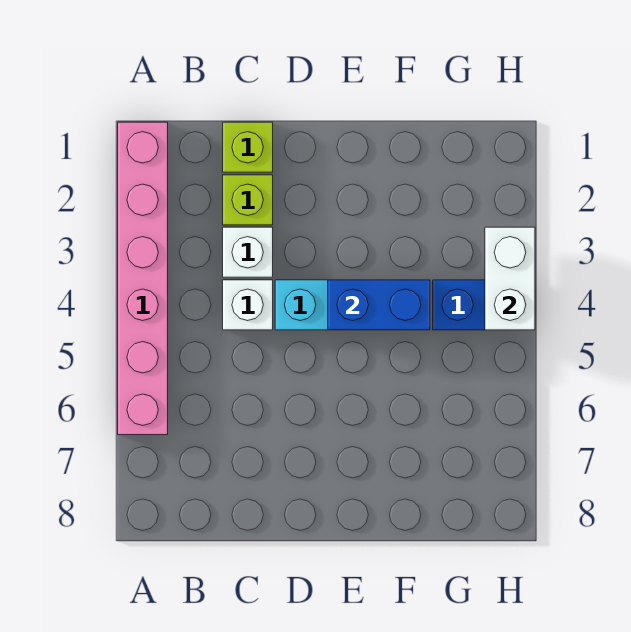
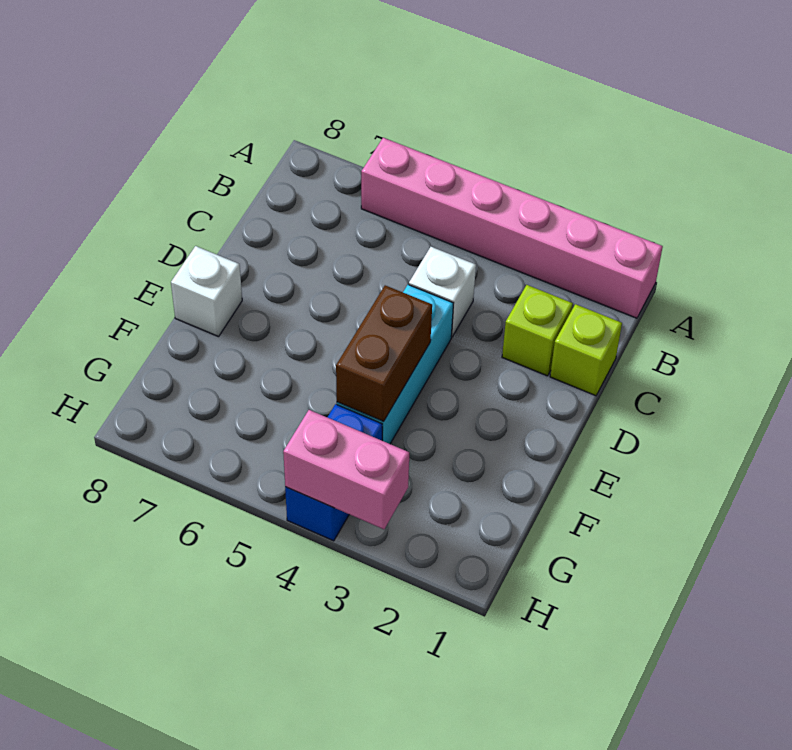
white brick C3 level 1 -> white brick E8 level 1
blue brick E4:F4 level 2 -> brown brick E4:F4 level 2
white brick H3:H4 level 2 -> pink brick H3:H4 level 2

